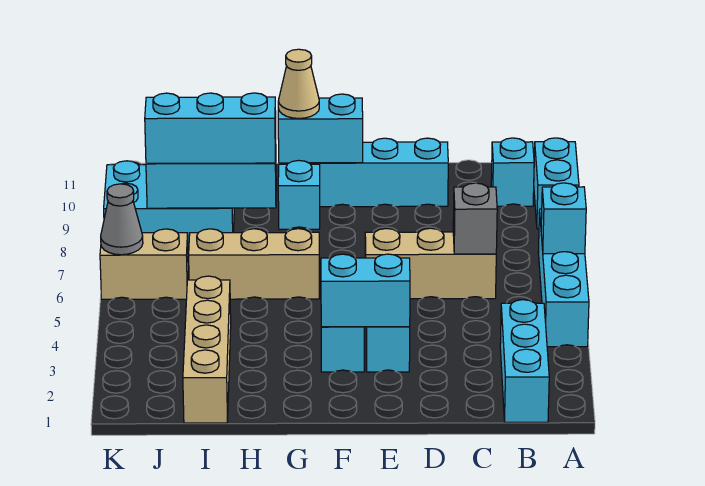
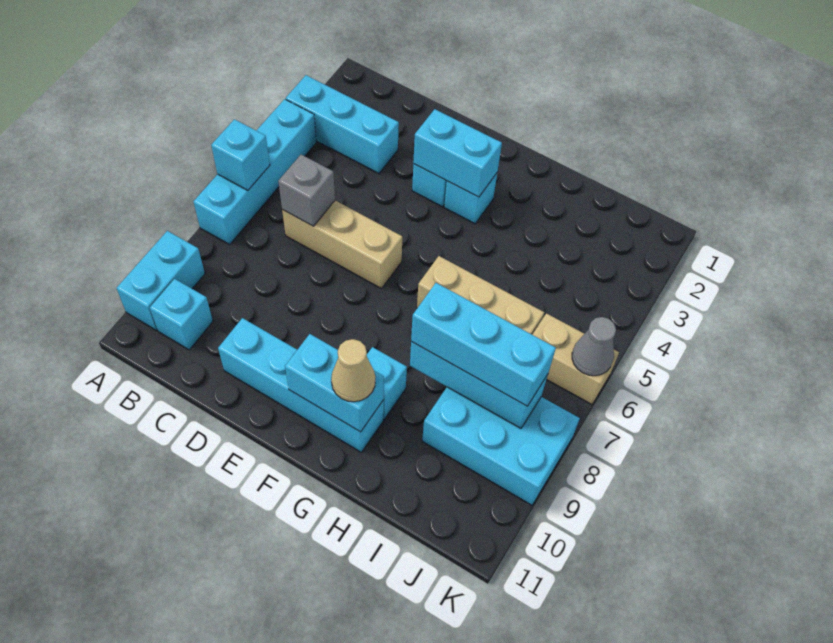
cyan brick B1:B3 level 1 -> cyan brick A3:C3 level 1
tan brick I1:I4 level 1 -> none

